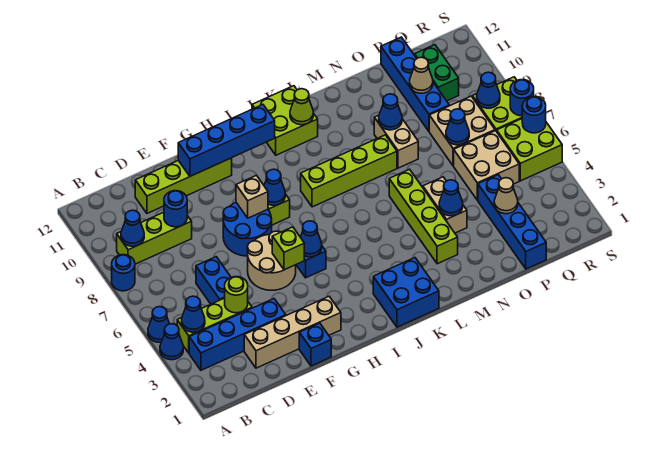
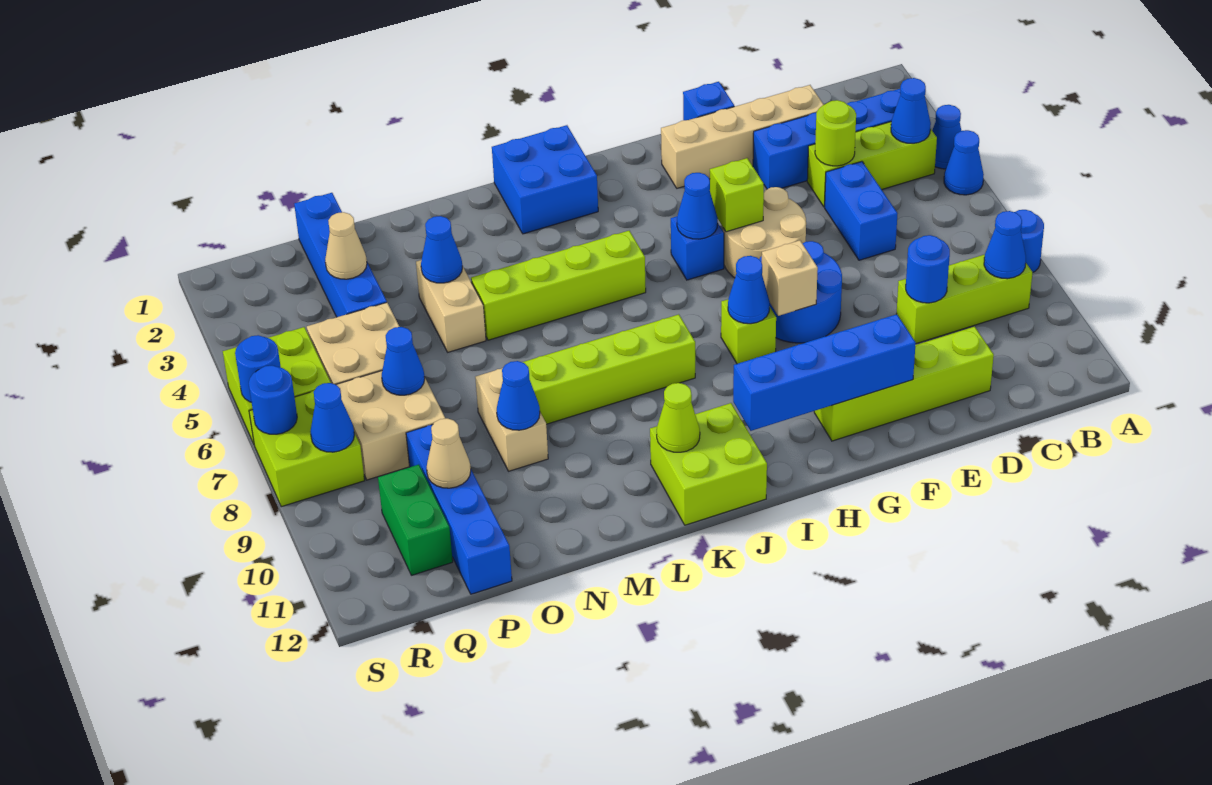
lime brick M3:M6 level 1 -> lime brick J5:M5 level 1

